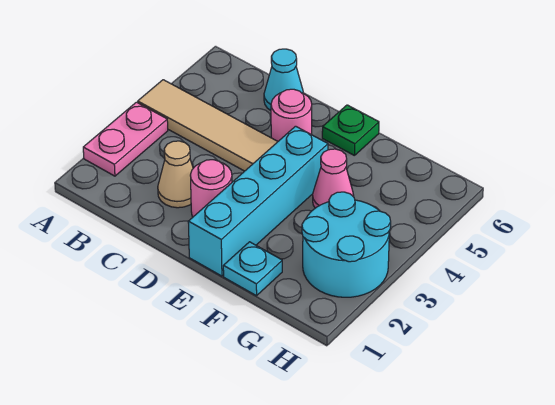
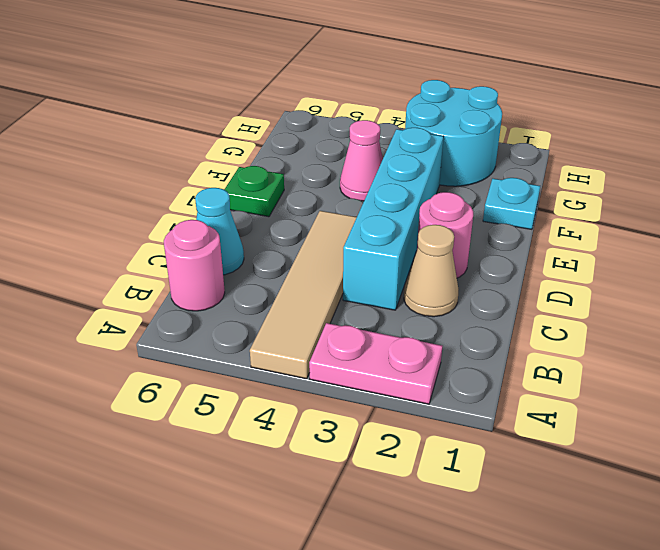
pink round brick D5 level 1 -> pink round brick B6 level 1
cyan brick E1:E4 level 1 -> cyan brick C3:F3 level 1

